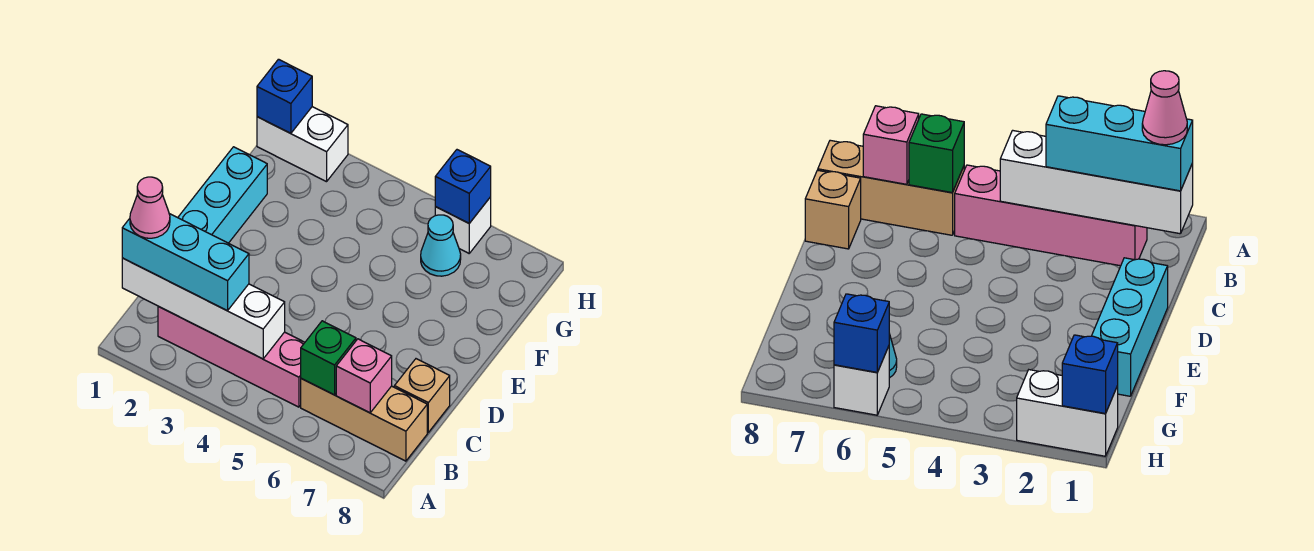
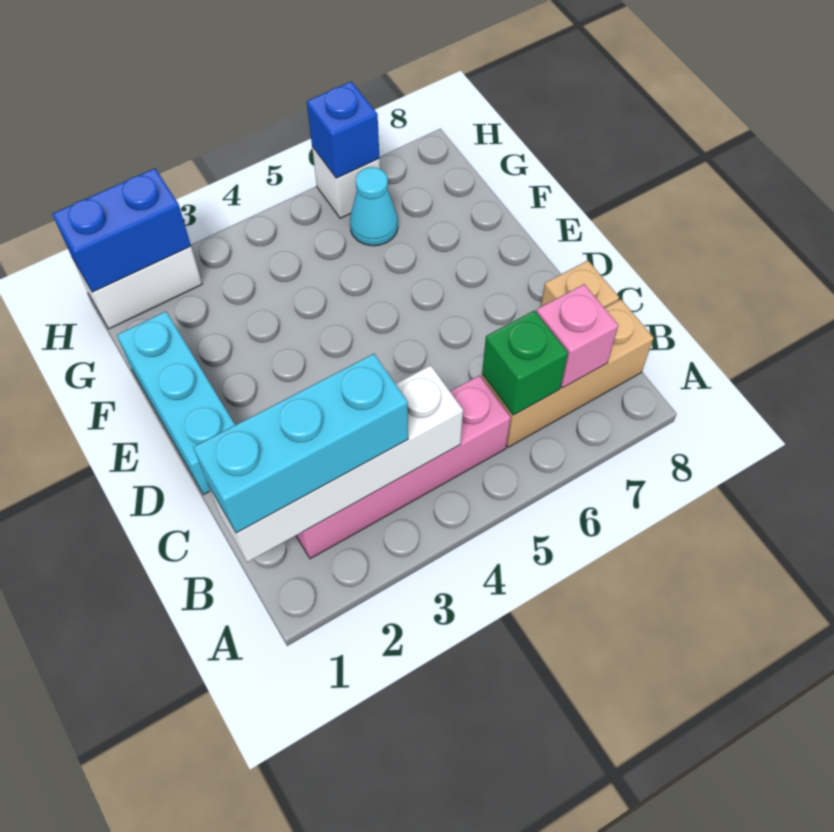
pink cone B1 level 4 -> none
blue brick H1 level 2 -> blue brick H1:H2 level 2

